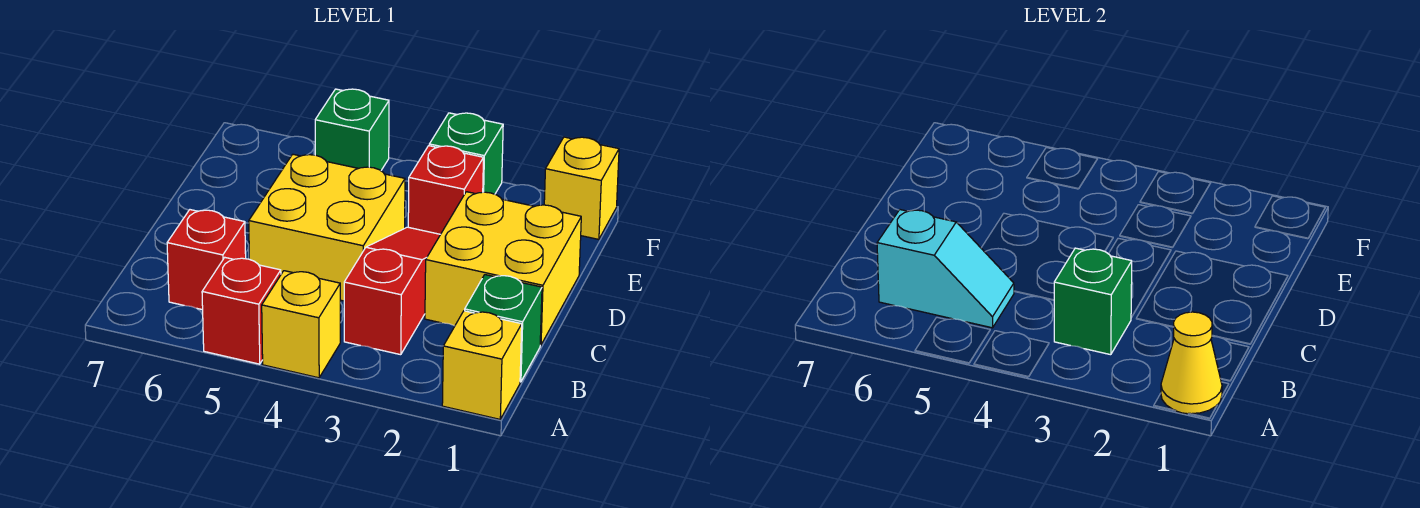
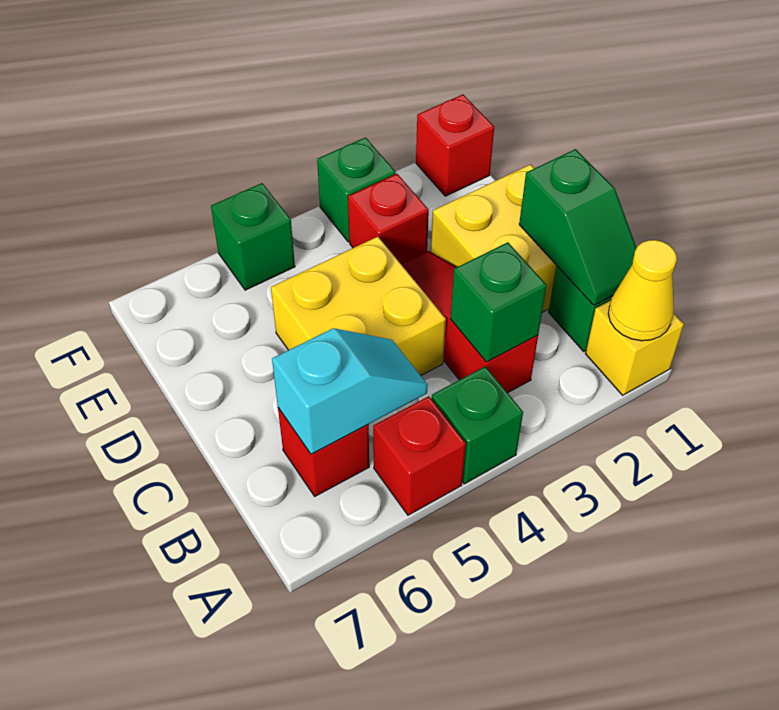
yellow brick A4 level 1 -> green brick A4 level 1
none -> green slope B1:C1 level 2 top C
yellow brick F1 level 1 -> red brick F1 level 1

